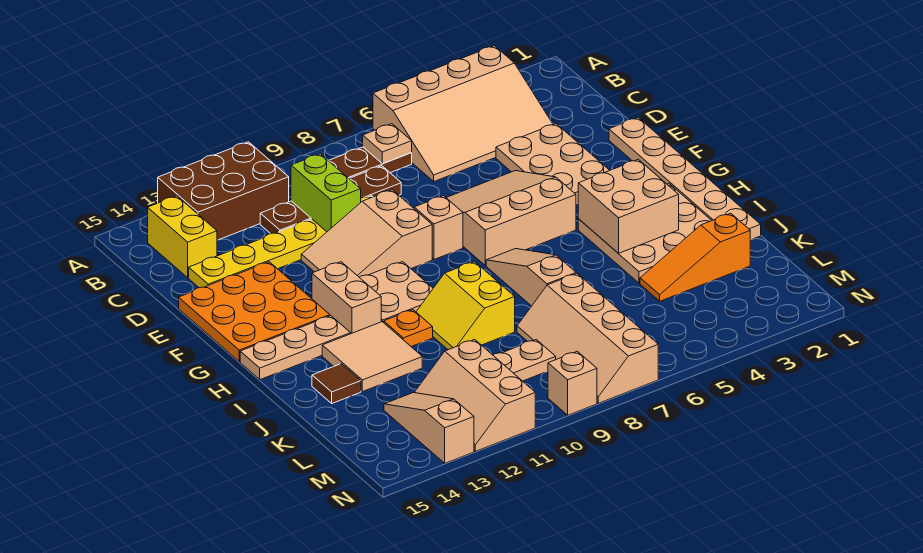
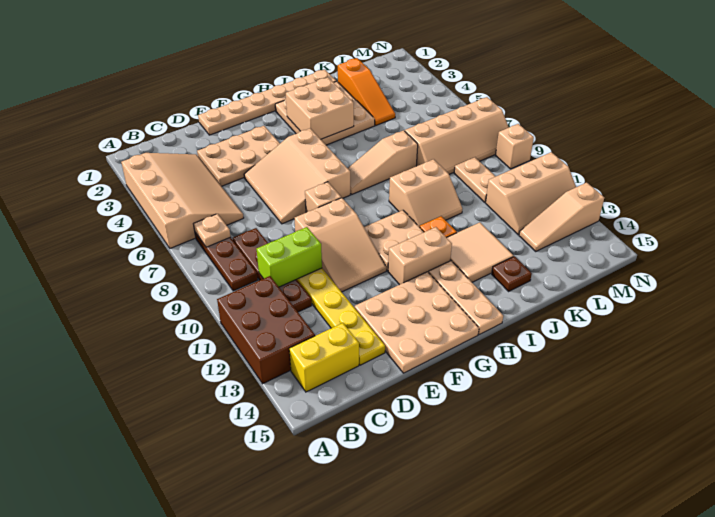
orange plate E13:G15 level 1 -> tan plate E13:G15 level 1
yellow slope I9:J10 level 1 top 9 -> tan slope I9:J10 level 1 top 9
brown tile J14 level 1 -> brown plate J14 level 1

